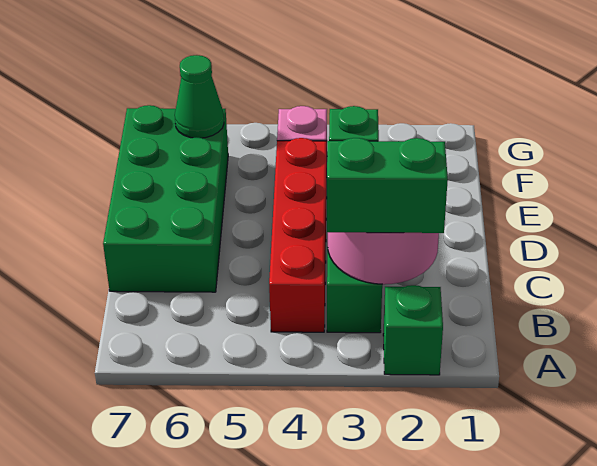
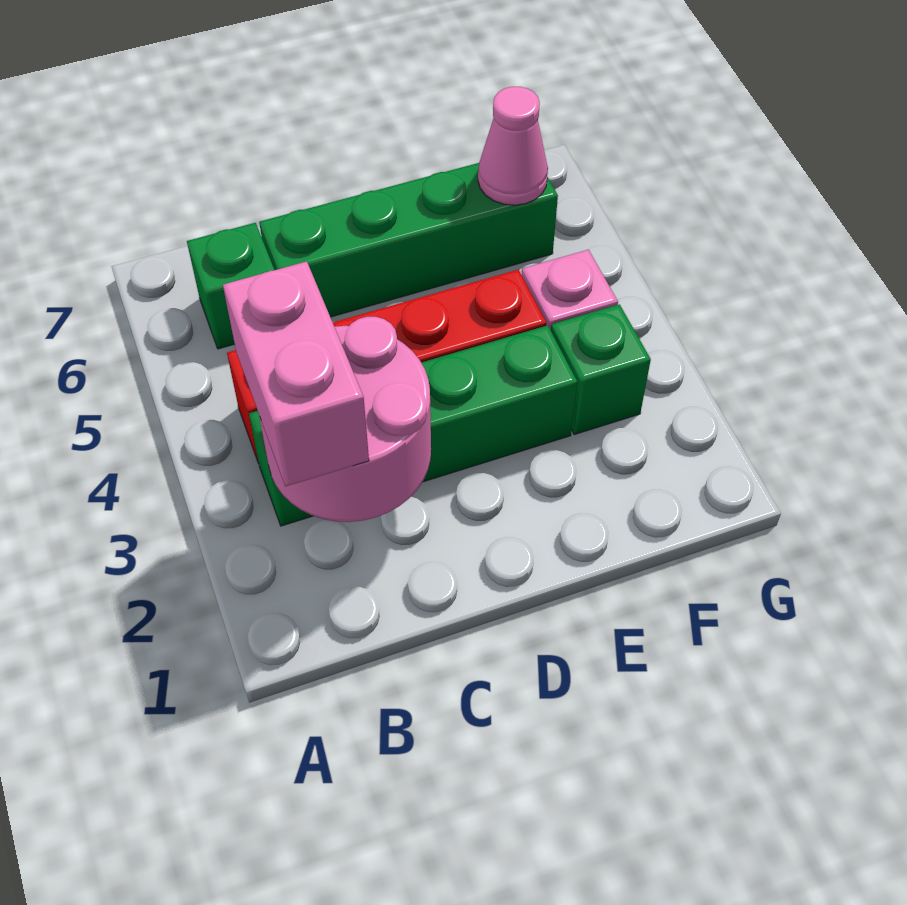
green brick A2 level 1 -> green brick B6 level 1
green brick B2:B3 level 3 -> pink brick B2:B3 level 3
green brick C6:F7 level 1 -> green brick C6:F6 level 1
green cone F6 level 2 -> pink cone F6 level 2

